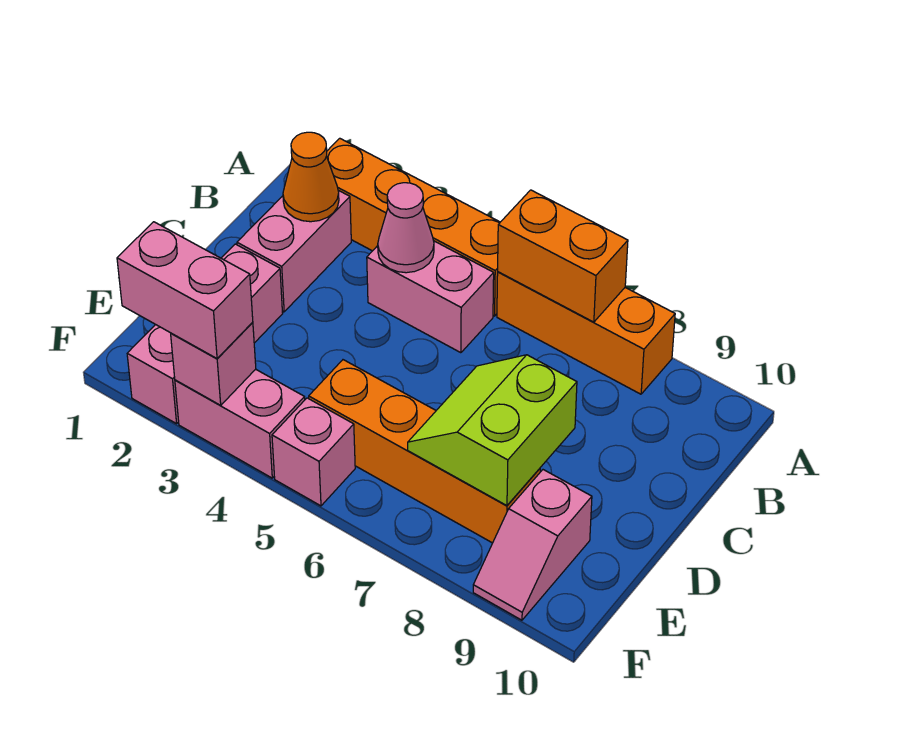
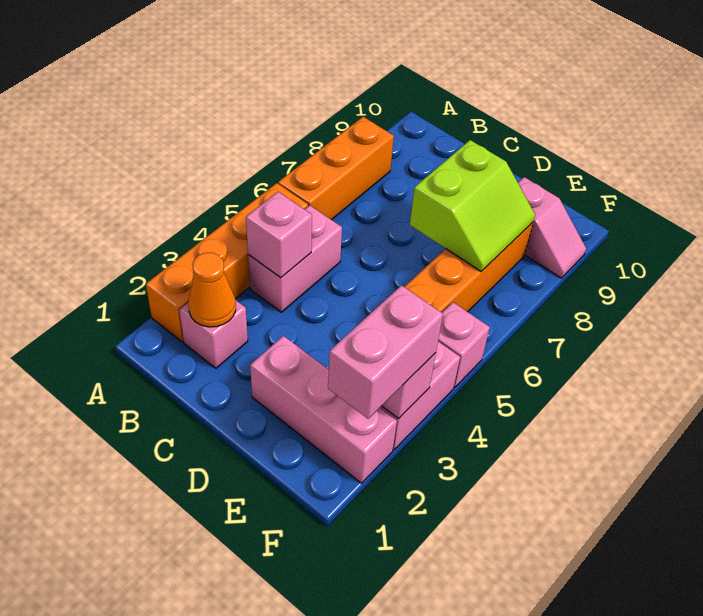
orange brick A6:A7 level 2 -> none
pink brick B2:C2 level 1 -> pink brick B2 level 1
pink cone B4 level 2 -> pink brick B4 level 2
lime slope D7:E8 level 2 top 8 -> lime slope D7:E8 level 2 top D

